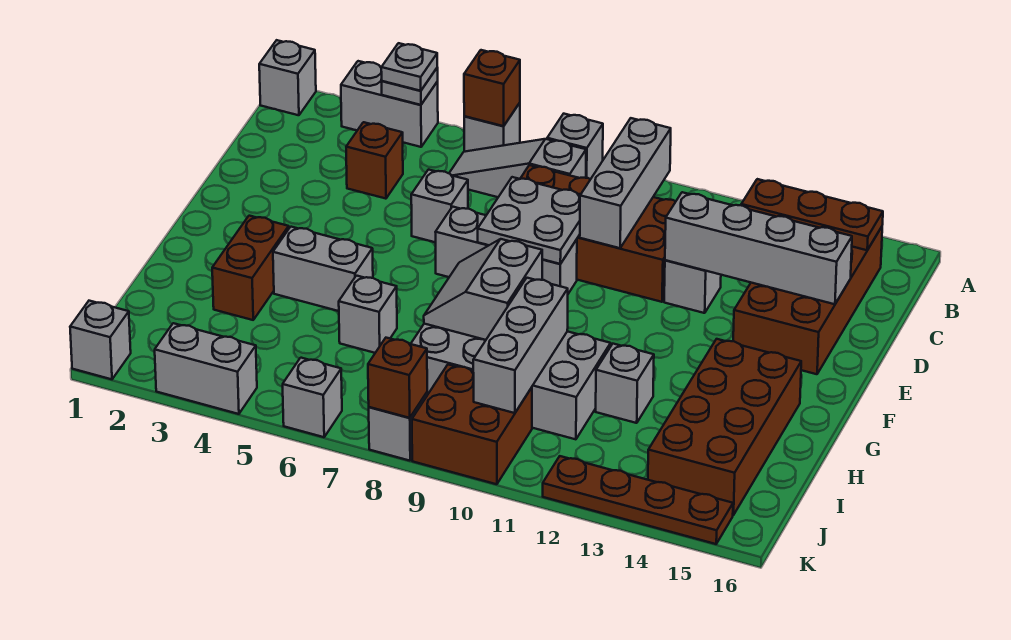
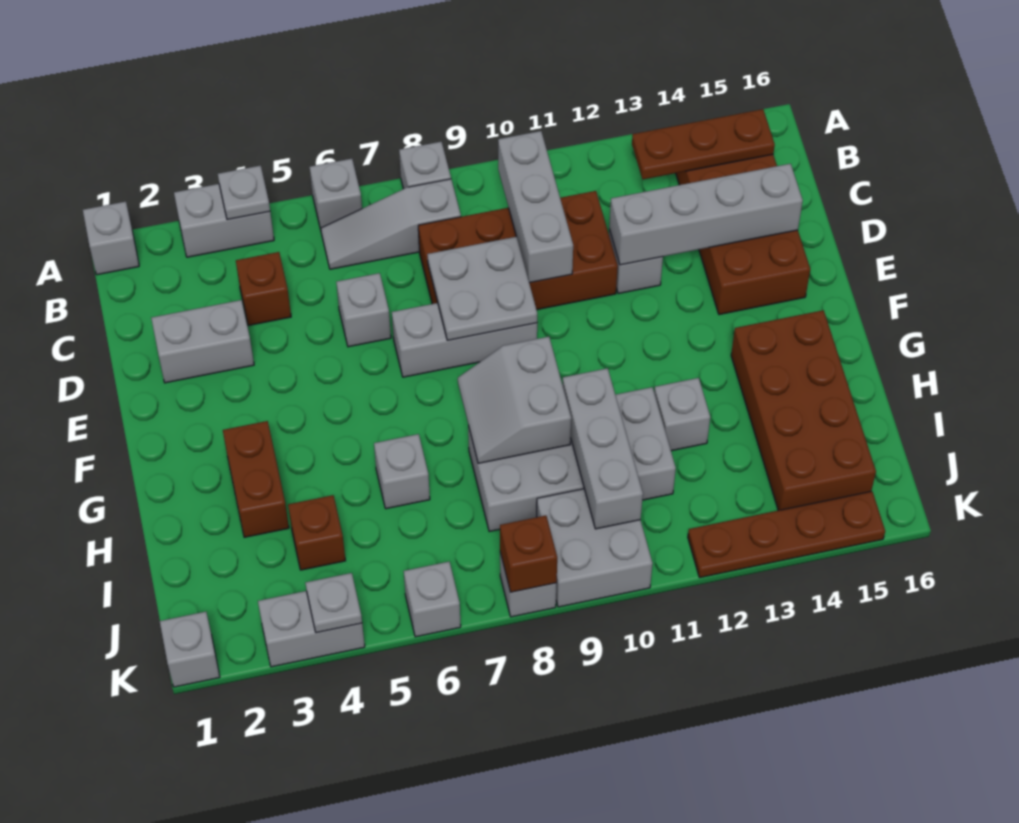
grey plate A4 level 3 -> grey plate K4 level 2
brown brick A6 level 2 -> brown brick I4 level 1
grey brick G4:G5 level 1 -> grey brick D2:D3 level 1
brown brick J9:K10 level 1 -> grey brick J9:K10 level 1

